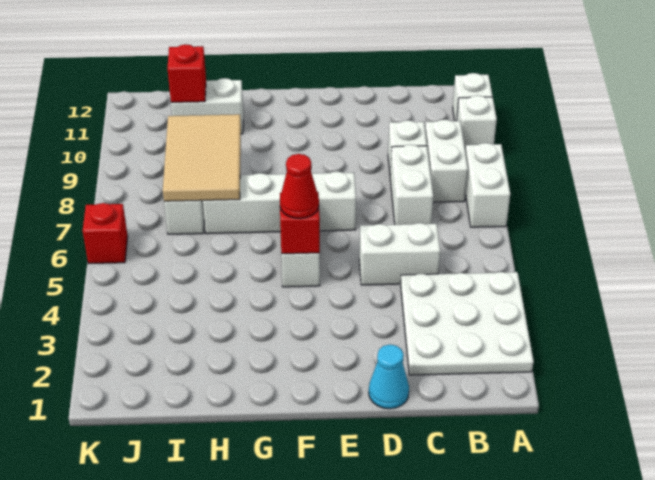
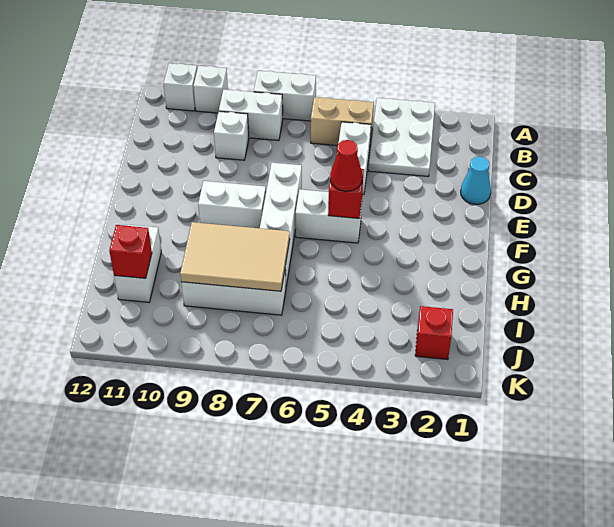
white plate A2:C4 level 1 -> white plate A3:C4 level 1
none -> tan brick B5:B6 level 1
white brick C7:C8 level 1 -> white brick F8:F9 level 1
red brick K6 level 1 -> red brick J2 level 1

